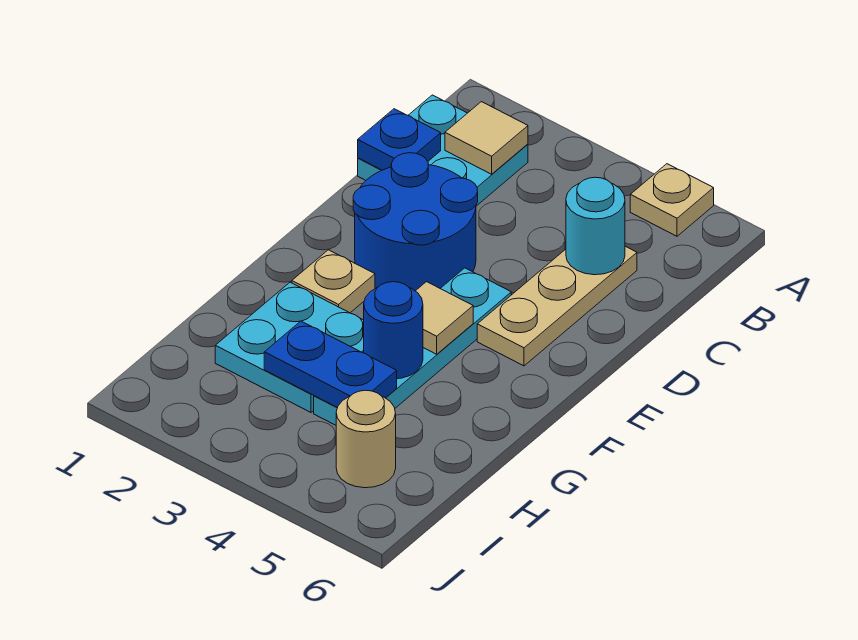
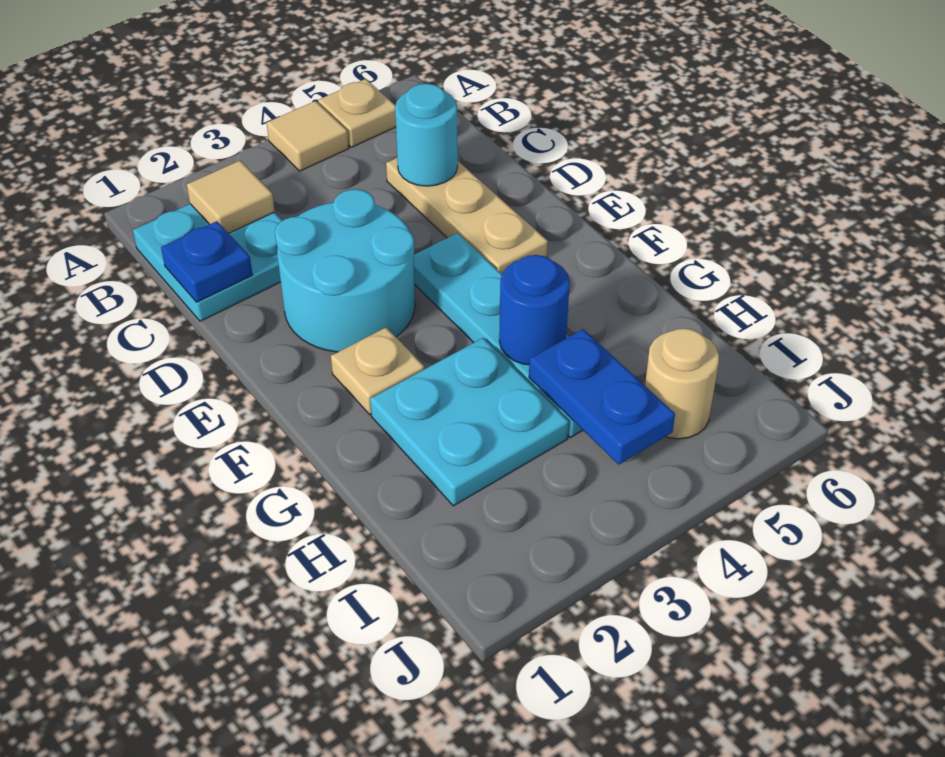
blue round brick D2:E3 level 1 -> cyan round brick D2:E3 level 1
tan tile F4 level 2 -> tan tile A4 level 1
blue plate H3:H4 level 2 -> blue plate H4:I4 level 2

